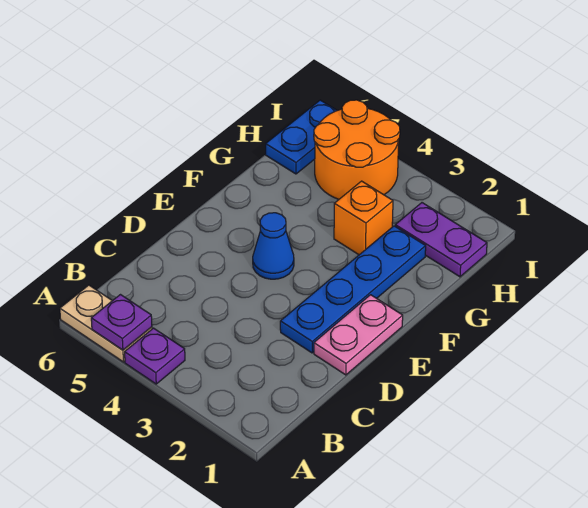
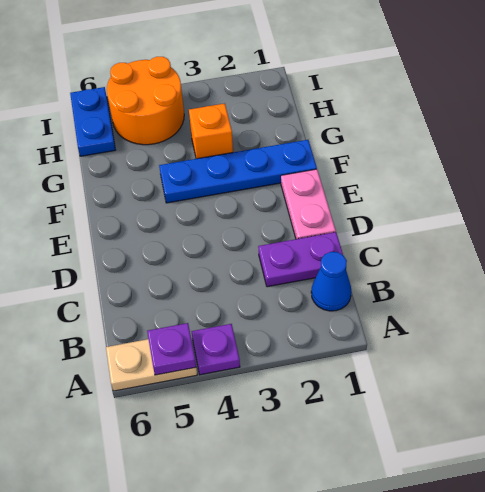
blue plate D2:G2 level 1 -> blue plate F1:F4 level 1
blue cone E4 level 1 -> blue cone B1 level 1
purple plate H1:H2 level 1 -> purple plate C1:C2 level 1

